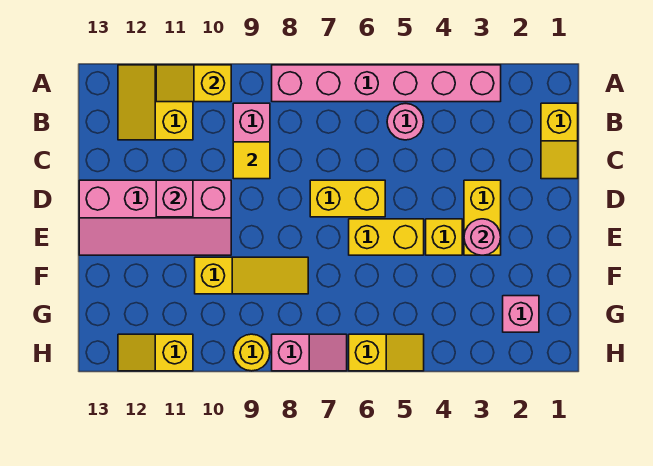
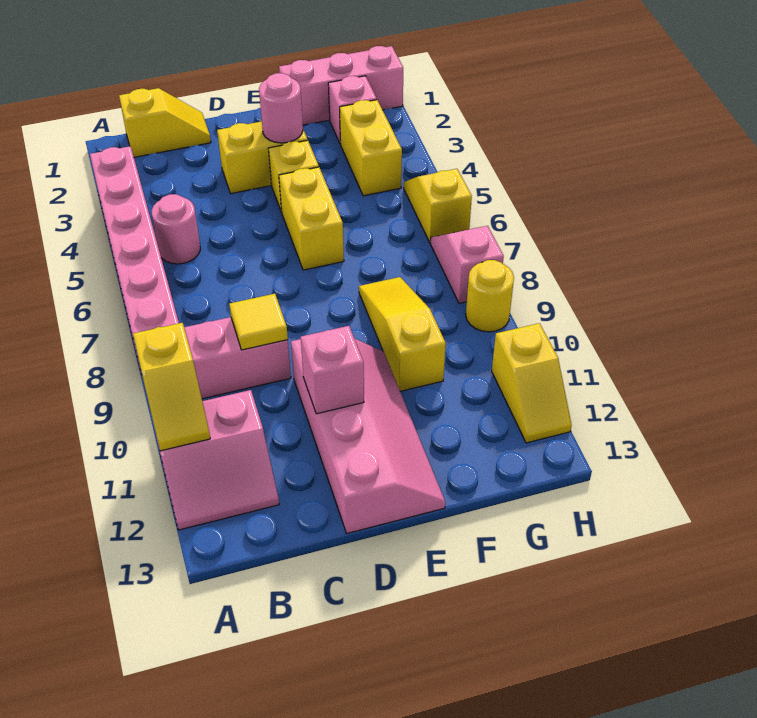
yellow slope A11:B12 level 1 top 11 -> pink slope A11:B12 level 1 top 11
yellow brick D6:D7 level 1 -> yellow brick G3:G4 level 1
none -> pink brick F1:H1 level 1

